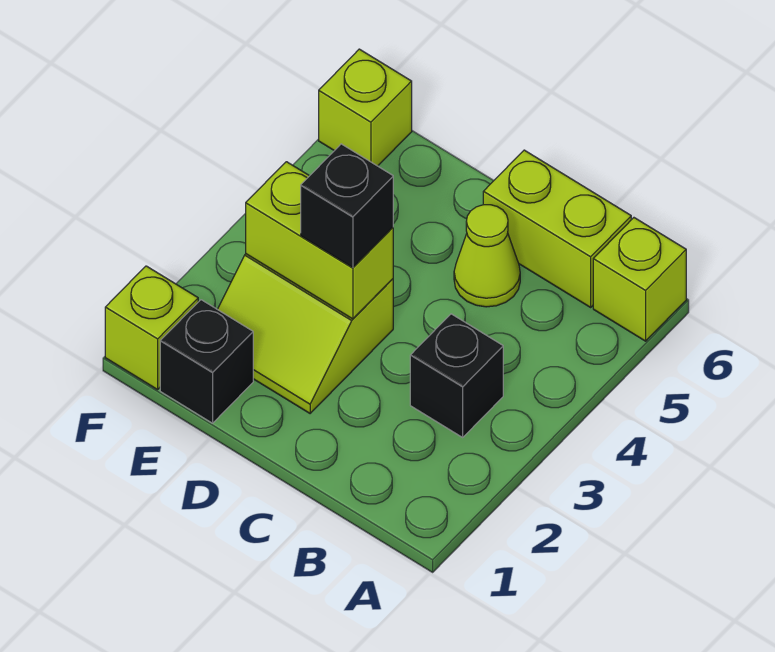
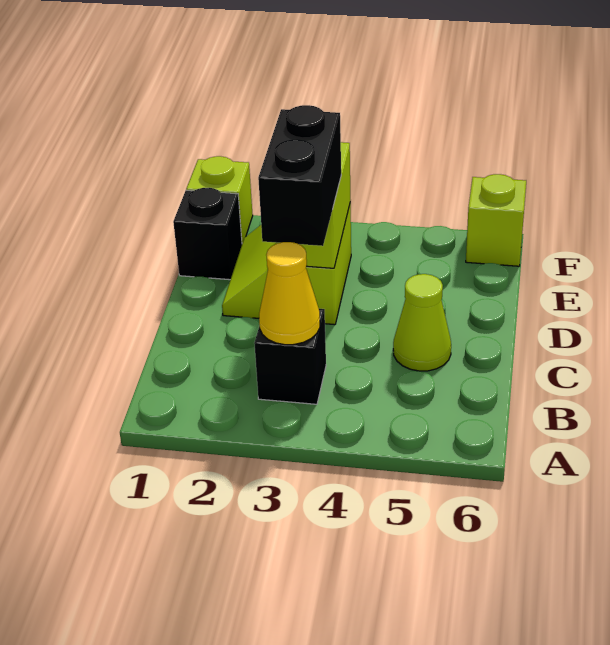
lime brick A6 level 1 -> none
none -> yellow cone B3 level 2
lime brick B6:C6 level 1 -> none
black brick D3 level 3 -> black brick C3:D3 level 3

